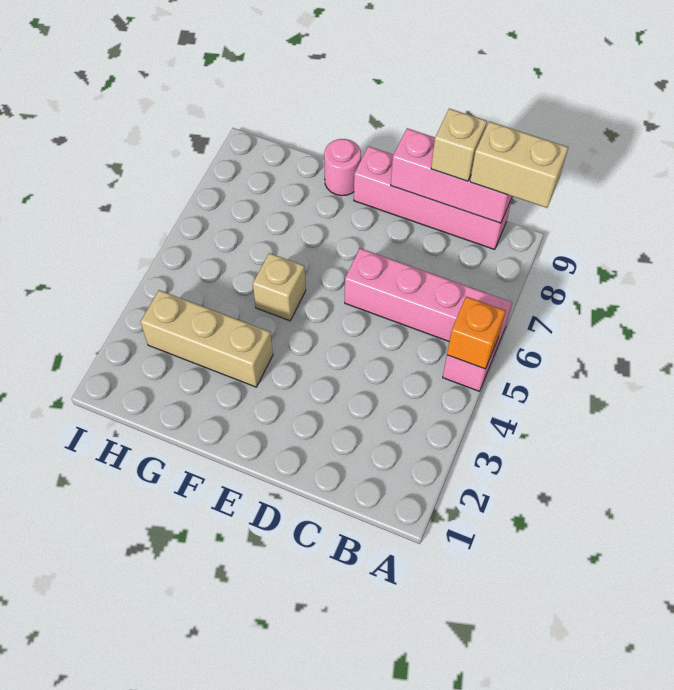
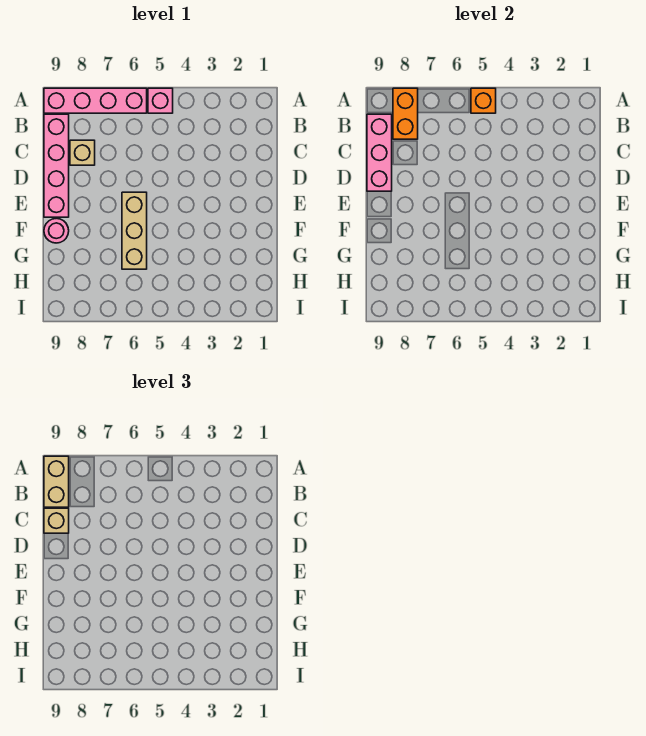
pink brick A6:D6 level 1 -> pink brick A6:A9 level 1
none -> orange brick A8:B8 level 2
tan brick F3:H3 level 1 -> tan brick E6:G6 level 1
tan brick F5 level 1 -> tan brick C8 level 1

